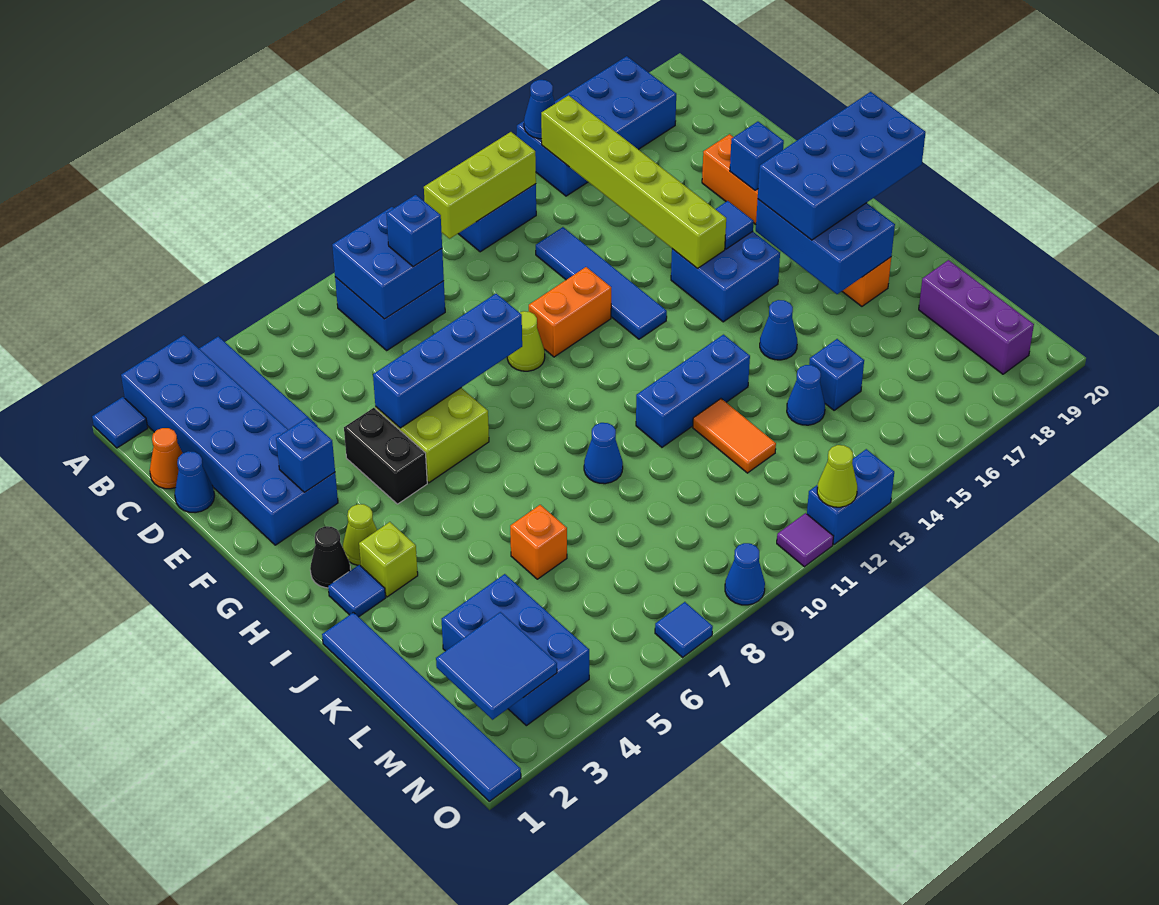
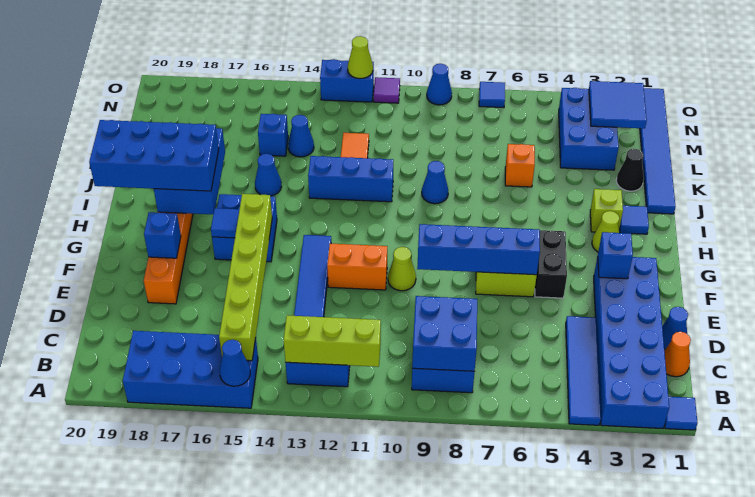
blue brick C9 level 3 -> none
black cone H2 level 1 -> black cone K2 level 1
purple brick L19:N19 level 1 -> none

